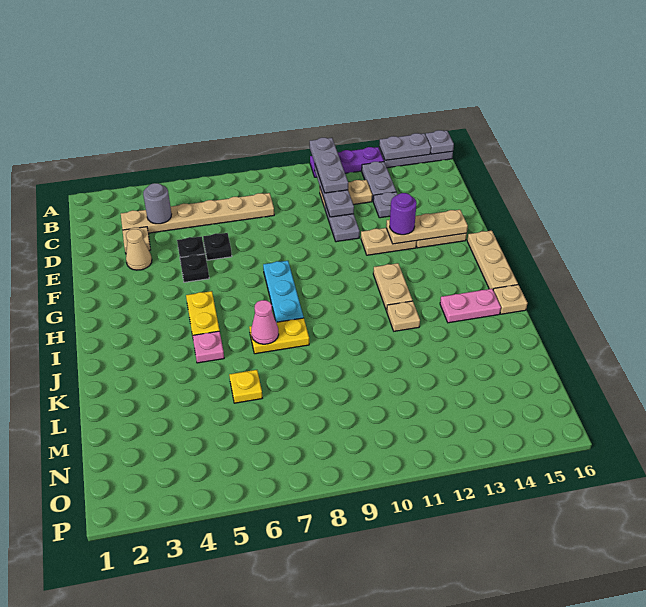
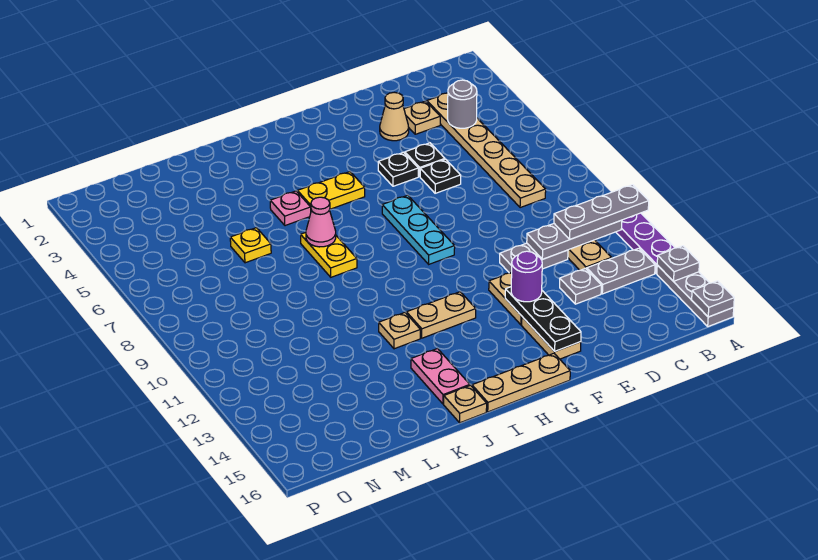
grey plate A14:A15 level 2 -> grey plate A14 level 2
tan plate F13:F15 level 2 -> black plate F13:F15 level 2
cyan plate G8:I8 level 1 -> cyan plate G7:G9 level 1

